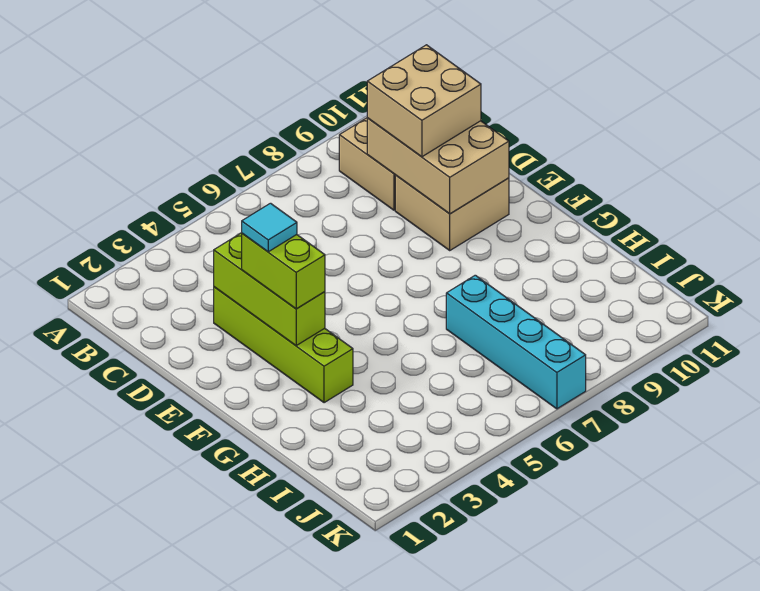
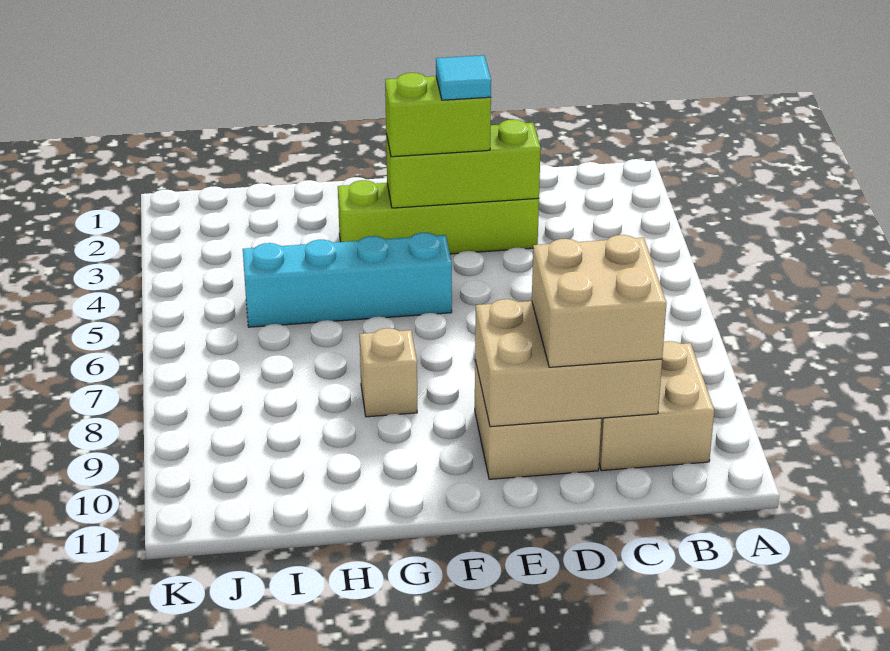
none -> tan brick G8 level 1
cyan brick H7:K7 level 1 -> cyan brick F5:I5 level 1

